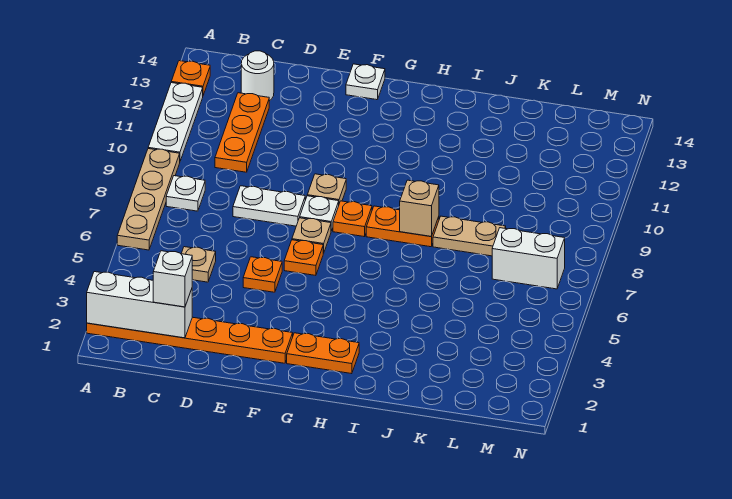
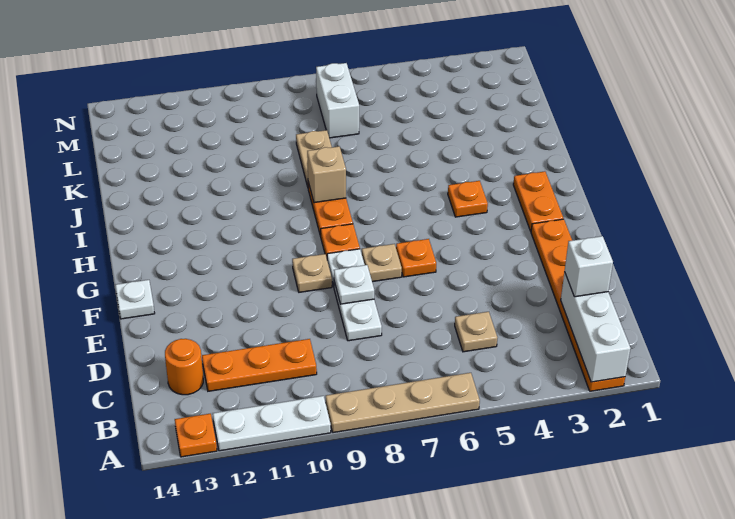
white plate B8 level 1 -> white plate E8 level 2
white round brick C13 level 1 -> orange round brick C13 level 1
orange plate E5 level 1 -> orange plate H4 level 1

